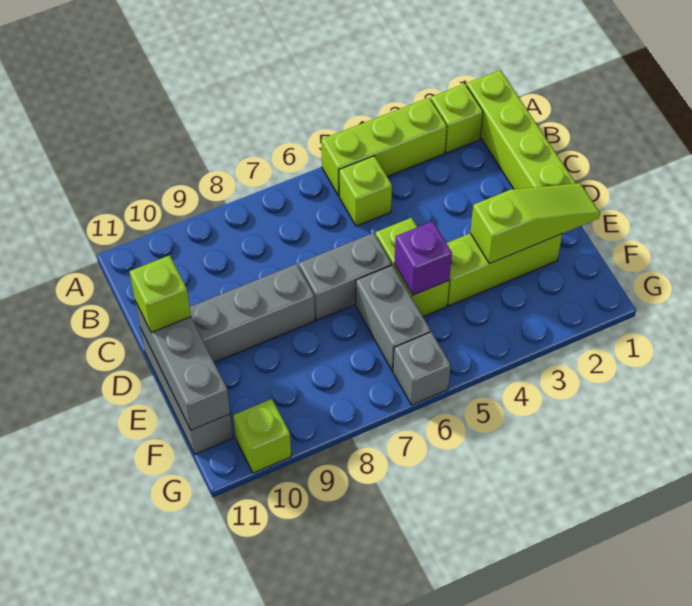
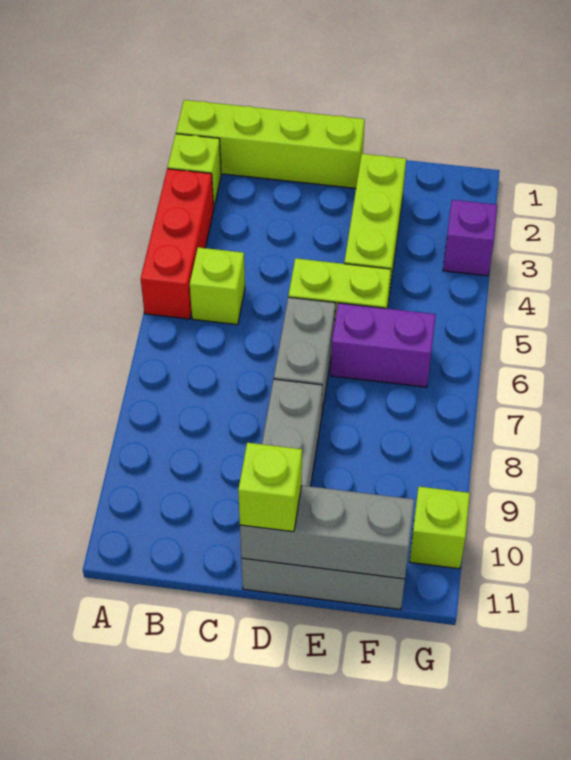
lime brick A3:A5 level 1 -> red brick A3:A5 level 1
lime slope E1:E3 level 2 top 3 -> none
purple brick E5 level 2 -> purple brick G3 level 1
grey brick E6:F6 level 1 -> purple brick E6:F6 level 1
grey brick G6 level 1 -> none

